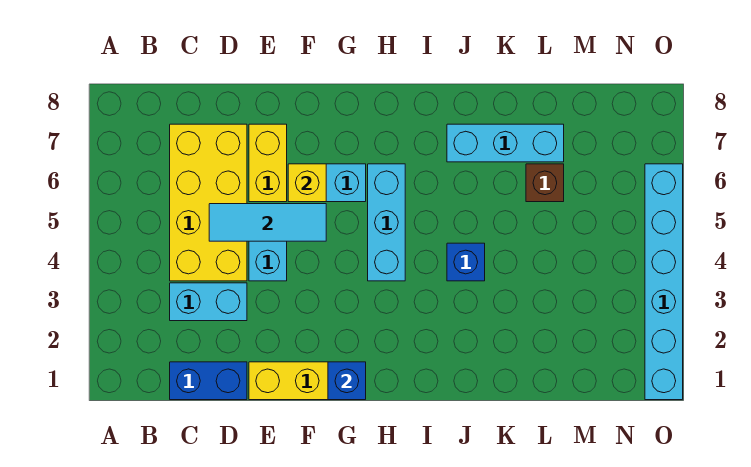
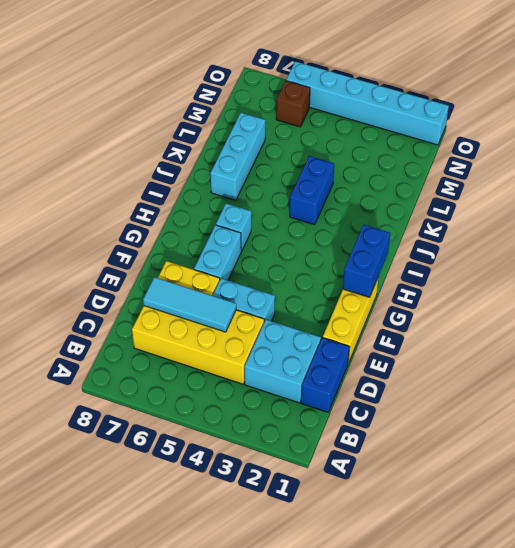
cyan brick C3:D3 level 1 -> cyan brick C2:D3 level 1
cyan tile D5:F5 level 2 -> cyan tile D5:D7 level 2
yellow brick F6 level 2 -> none
blue brick G1 level 2 -> blue brick G1:H1 level 2
cyan brick H4:H6 level 1 -> cyan brick H6 level 1
blue brick J4 level 1 -> blue brick J4:K4 level 1
brown brick L6 level 1 -> brown brick N6 level 1

